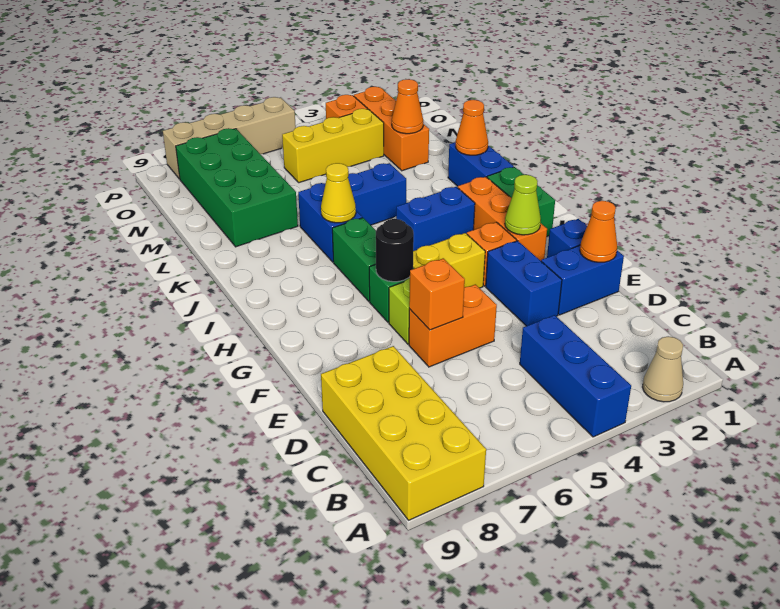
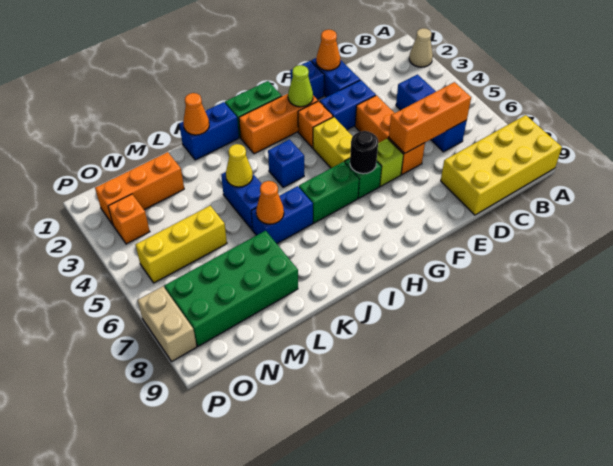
blue brick A4:C4 level 1 -> blue brick C4:C6 level 1
orange brick E5:E6 level 1 -> orange brick E4:E6 level 1
orange brick E6 level 2 -> orange brick C6:E6 level 2
blue brick I3:I4 level 1 -> blue brick I4 level 1
yellow cone J6 level 2 -> yellow cone K4 level 2
orange cone M2 level 2 -> orange cone K6 level 2
yellow brick N3:N5 level 1 -> yellow brick M5:O5 level 1
tan brick P5:P8 level 1 -> tan brick P7:P8 level 1

